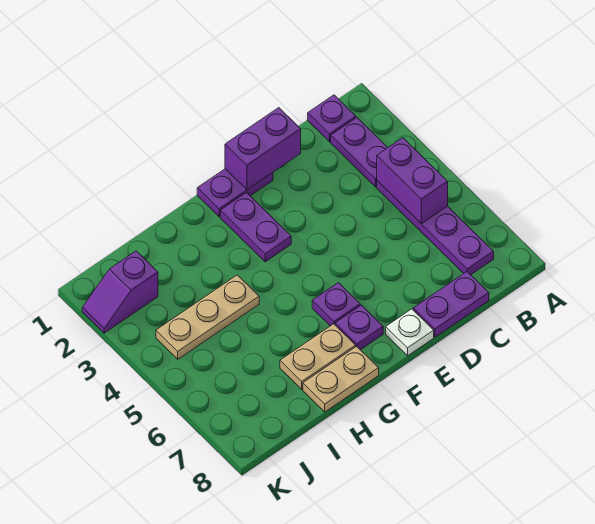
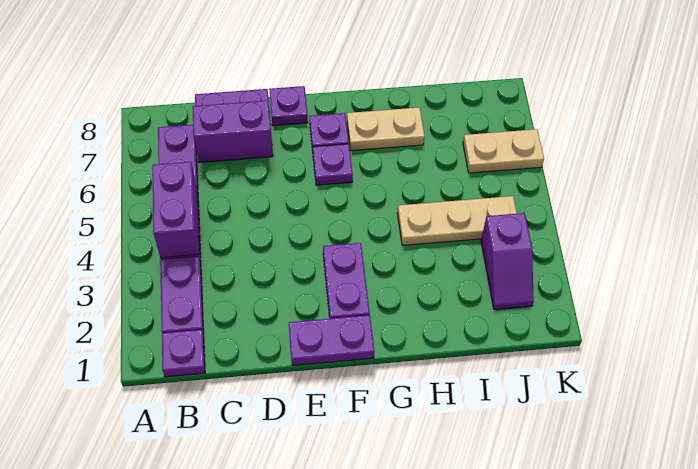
purple brick D1:E1 level 2 -> purple brick C7:D7 level 1
white plate E8 level 1 -> purple plate E8 level 1
tan plate G8:H8 level 1 -> tan plate J6:K6 level 1
purple slope J2:K2 level 1 top J -> purple slope J2:J3 level 1 top 3

